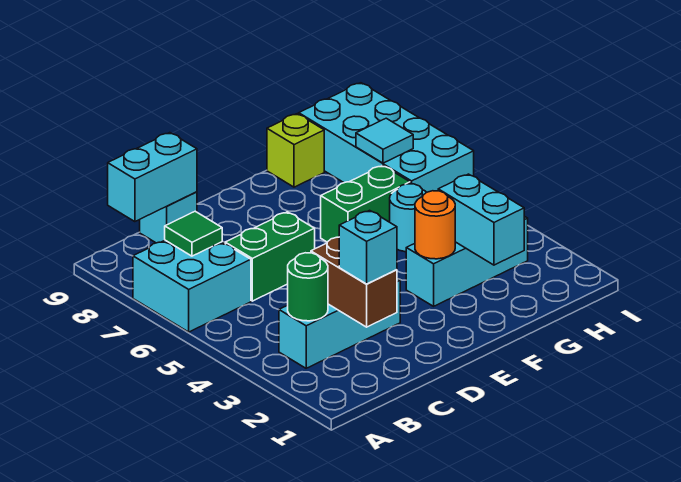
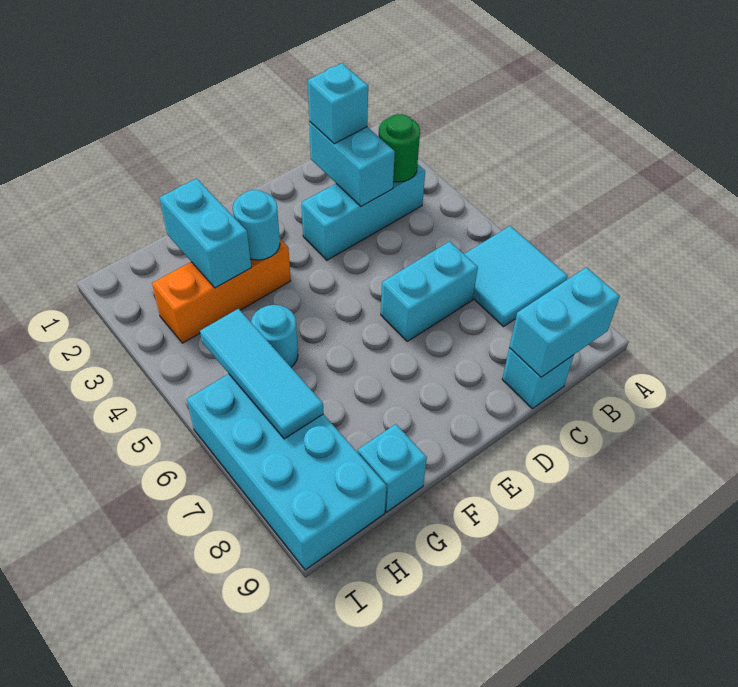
cyan brick A6:B7 level 1 -> cyan tile A6:B7 level 1
green tile B7 level 2 -> none
brown brick C2:C3 level 2 -> cyan brick C2:C3 level 2
green brick C6:D6 level 1 -> cyan brick C6:D6 level 1
cyan brick F3:H3 level 1 -> orange brick F3:H3 level 1
orange round brick F3 level 2 -> cyan round brick F3 level 2
green brick F6:G6 level 1 -> none
lime brick G9 level 1 -> cyan brick G9 level 1
cyan tile H7 level 2 -> cyan tile H5:H7 level 2

